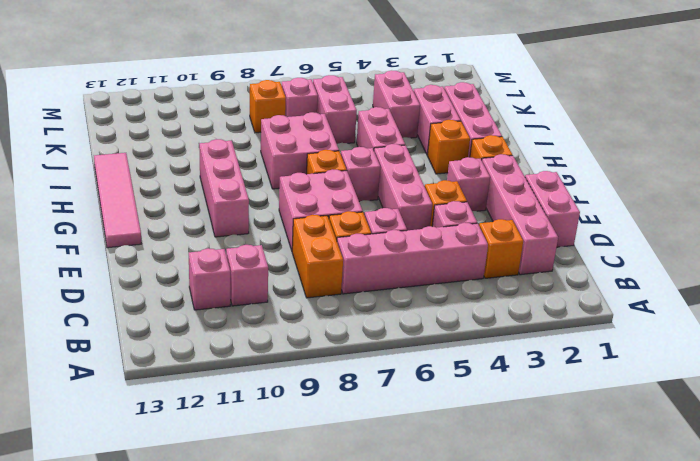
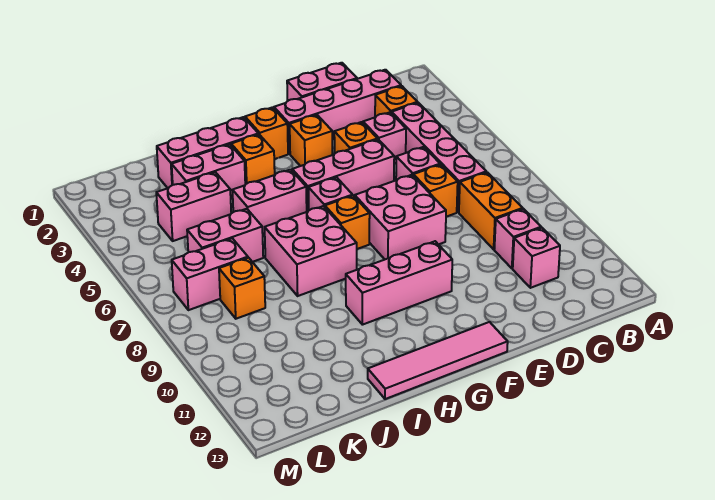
orange brick C8:D8 level 1 -> orange brick C8:C9 level 1
pink brick F3 level 1 -> orange brick F3 level 1
pink brick K7 level 1 -> pink brick K7:L7 level 1

